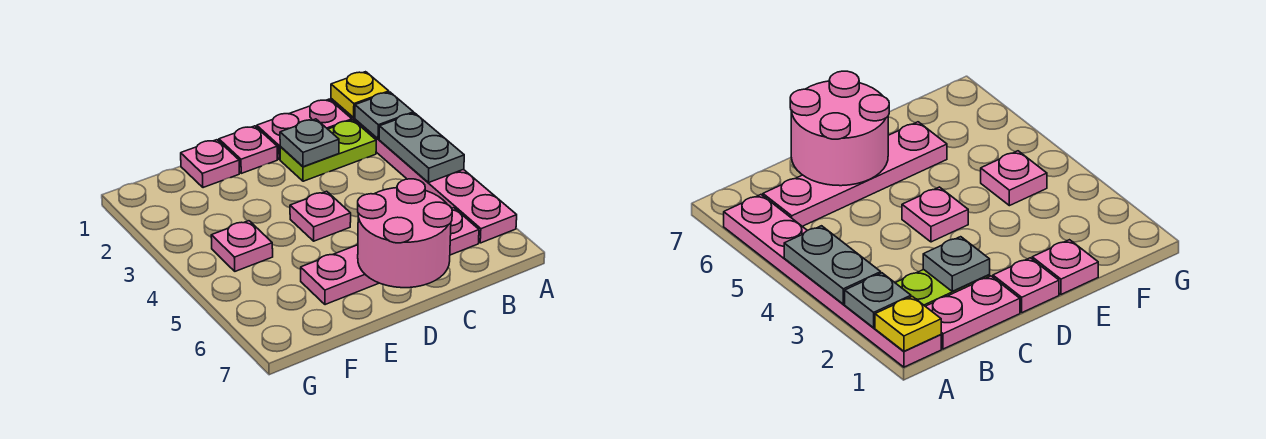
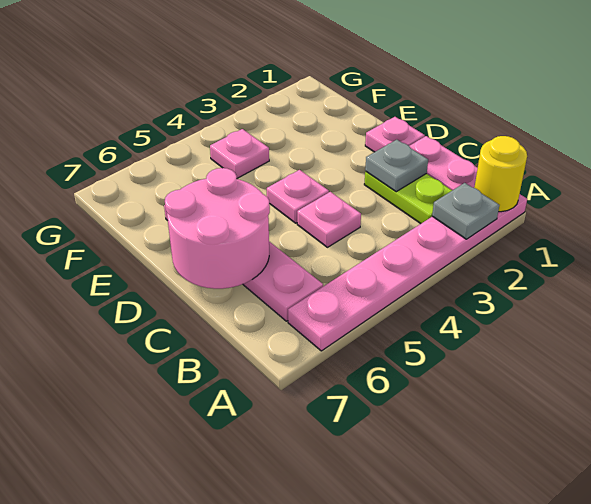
yellow plate A1 level 2 -> yellow round brick A1 level 2
grey plate A3:A4 level 2 -> none
pink plate E1 level 1 -> pink plate C4 level 1

